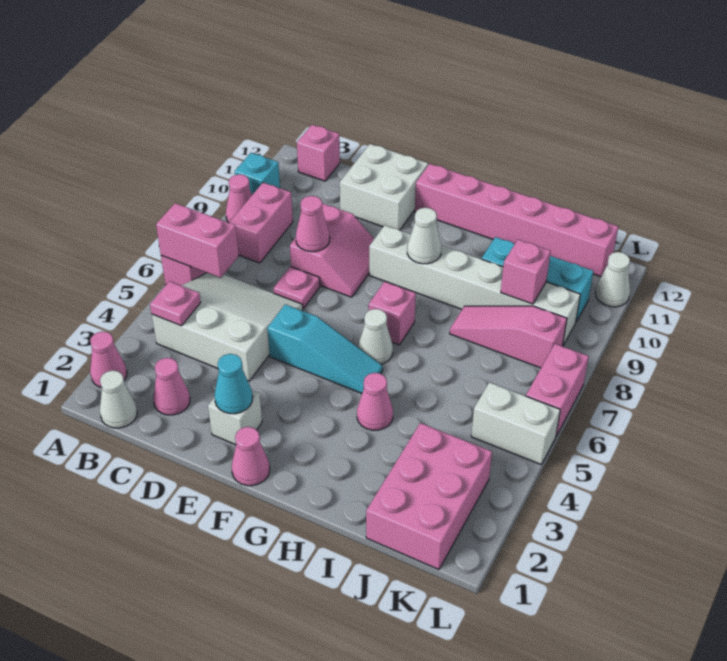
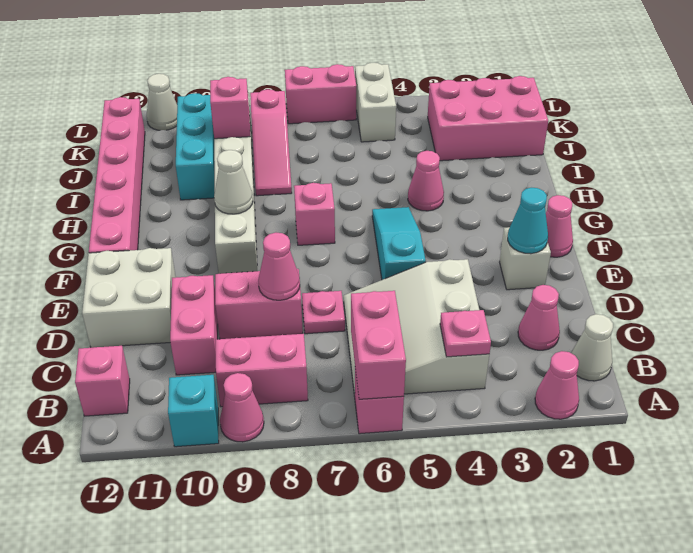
none -> pink brick C10:D10 level 1
white cone G6 level 1 -> none

